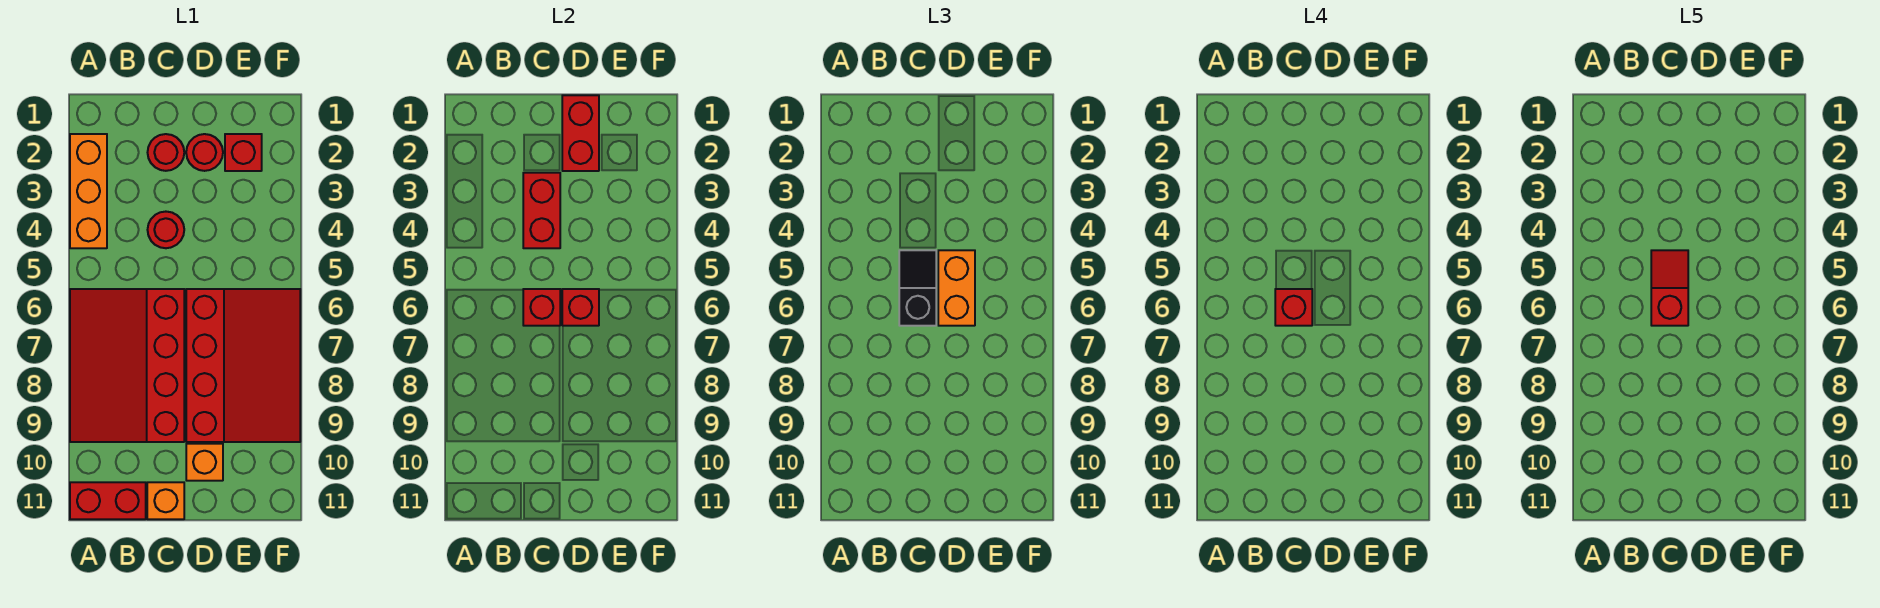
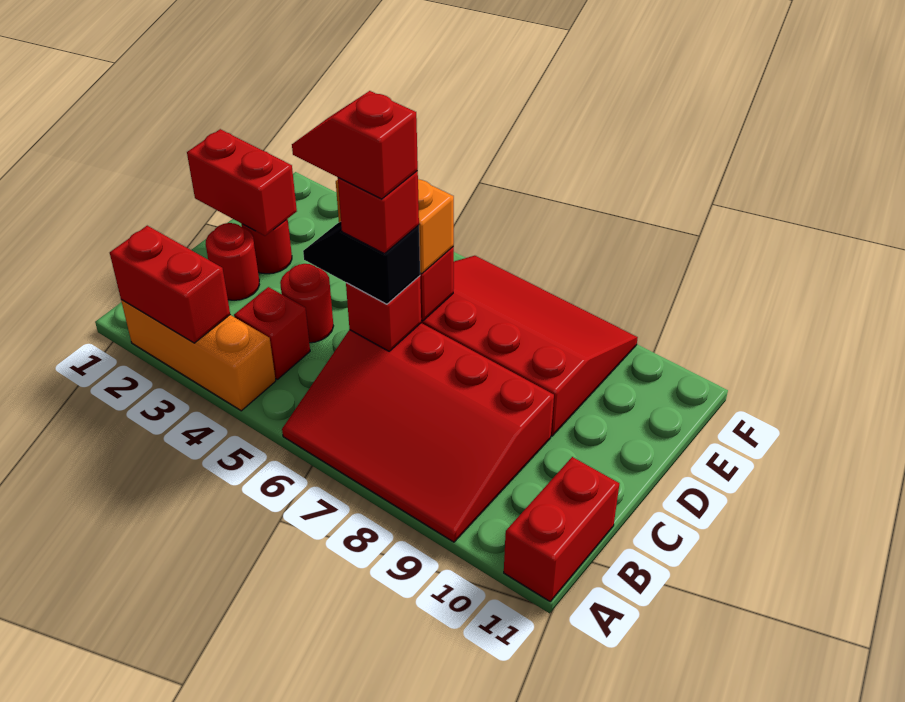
red brick C3:C4 level 2 -> red brick A2:A3 level 2
orange brick C11 level 1 -> none
orange brick D10 level 1 -> none
red brick E2 level 1 -> red brick B4 level 1

